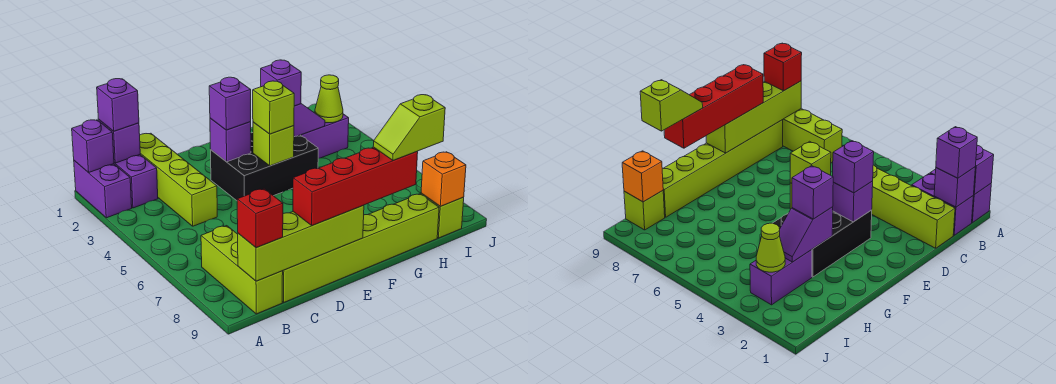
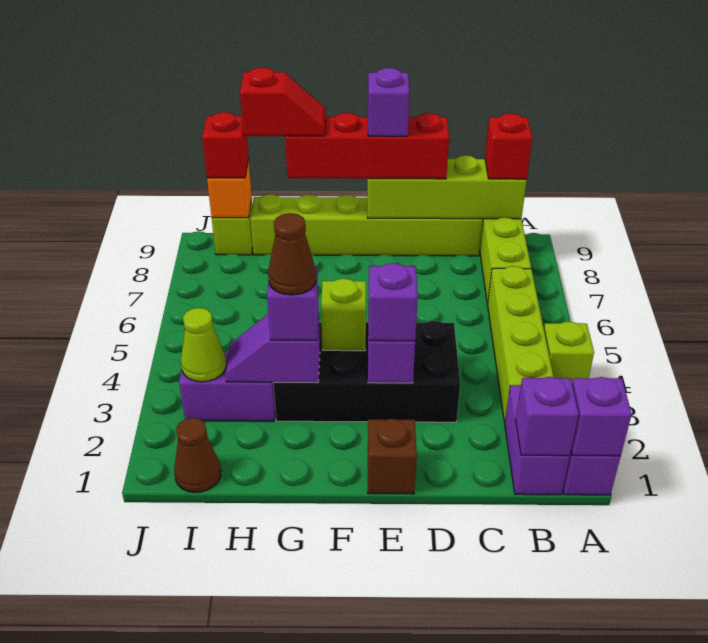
purple brick B1 level 3 -> purple brick E9 level 4
lime brick C1:C4 level 1 -> lime brick B3:B6 level 1
none -> brown brick E1 level 1
black brick E3:G4 level 1 -> black brick D3:G4 level 1
lime brick F4 level 3 -> lime brick A4 level 1
none -> brown cone G3 level 4
lime slope G9:H9 level 4 top H -> red slope G9:H9 level 4 top H
none -> brown cone I1 level 1
none -> red brick I9 level 3

